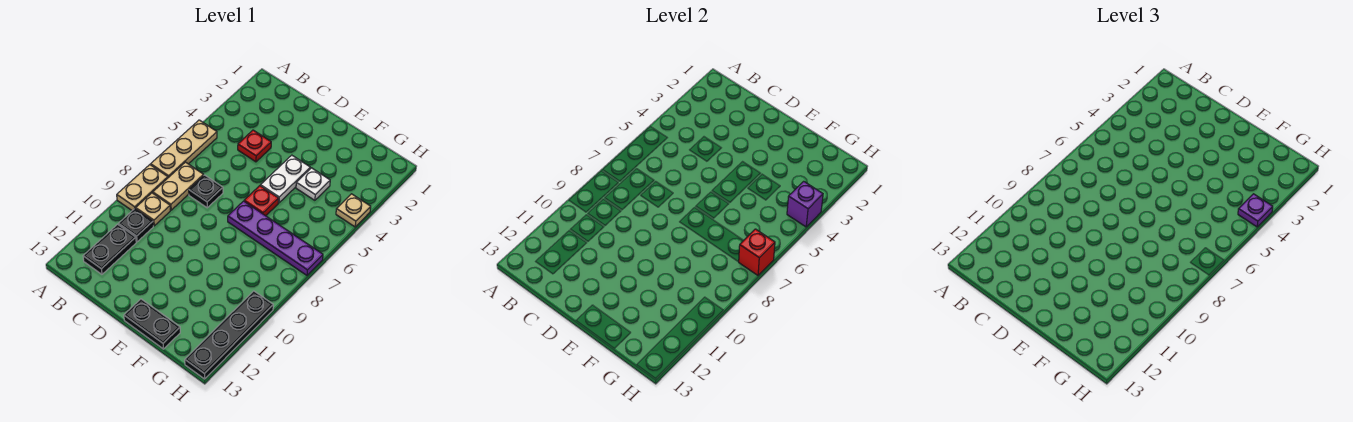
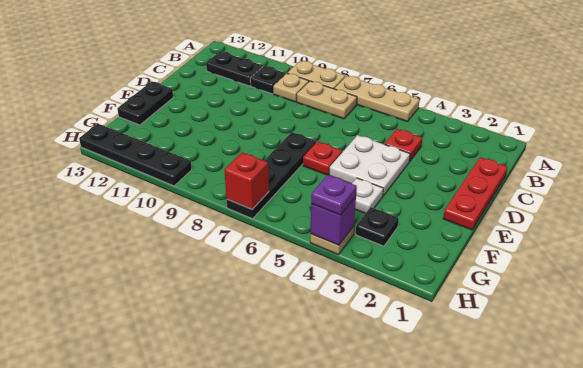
none -> red plate C1:E1 level 1
black plate C7 level 1 -> black plate G3 level 1
white plate E4:E5 level 1 -> white plate D4:E5 level 1
purple plate E7:H7 level 1 -> black plate E7:H7 level 1

